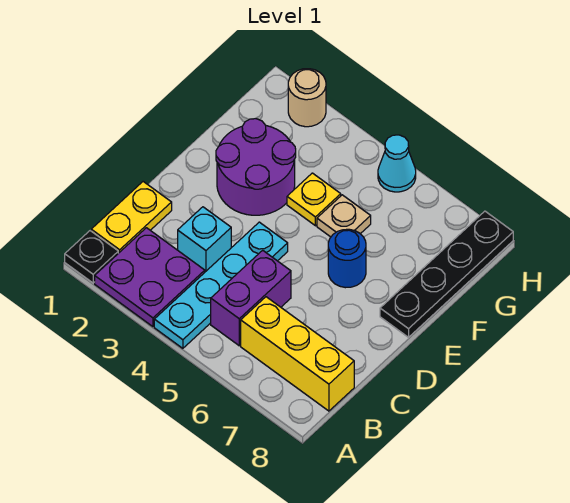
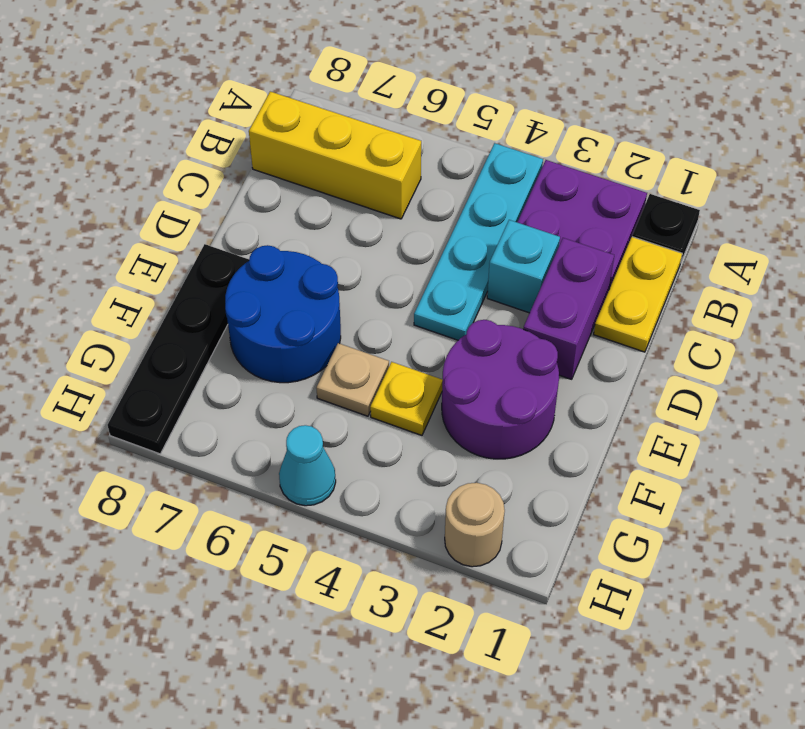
purple brick B5:C5 level 1 -> purple brick C2:D2 level 1
blue round brick E6 level 1 -> blue round brick E6:F7 level 1

